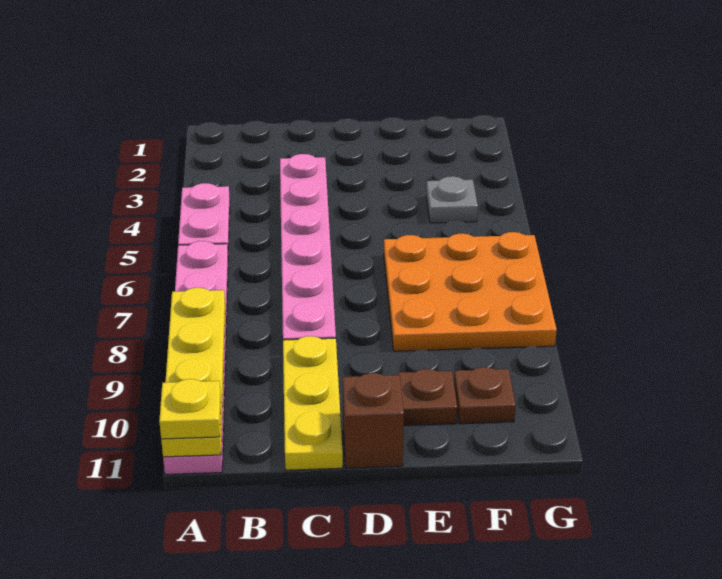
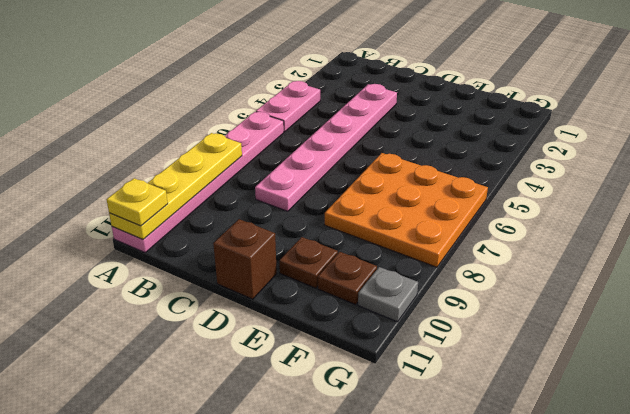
yellow plate C9:C11 level 1 -> none
grey plate F4 level 1 -> grey plate G10 level 1

